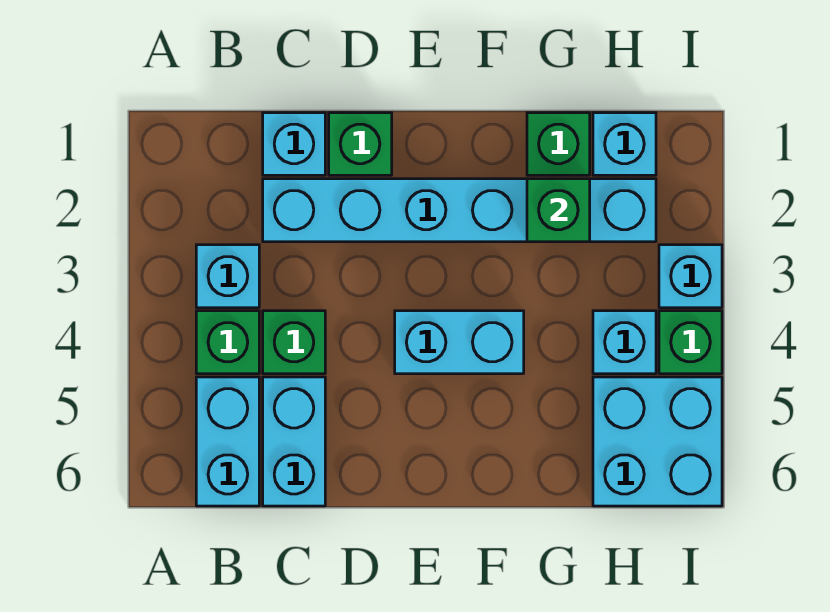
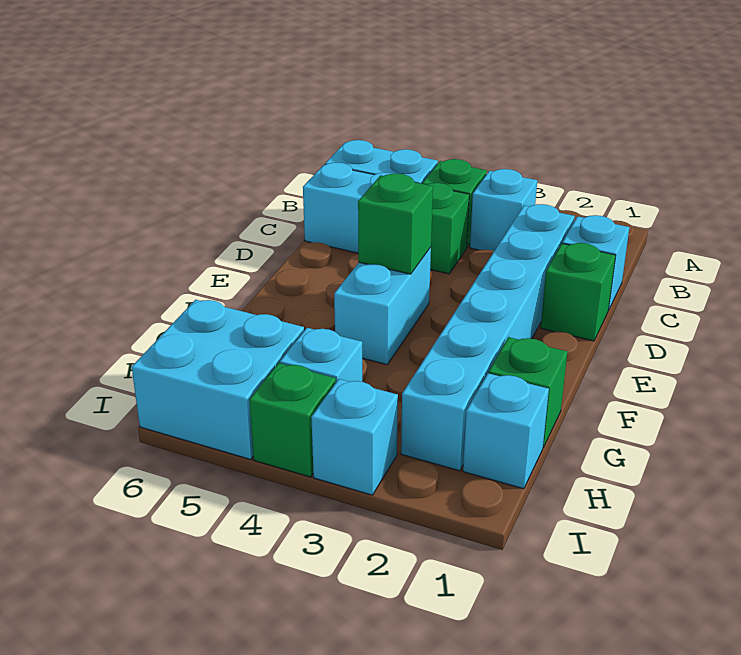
green brick G2 level 2 -> green brick E4 level 2

